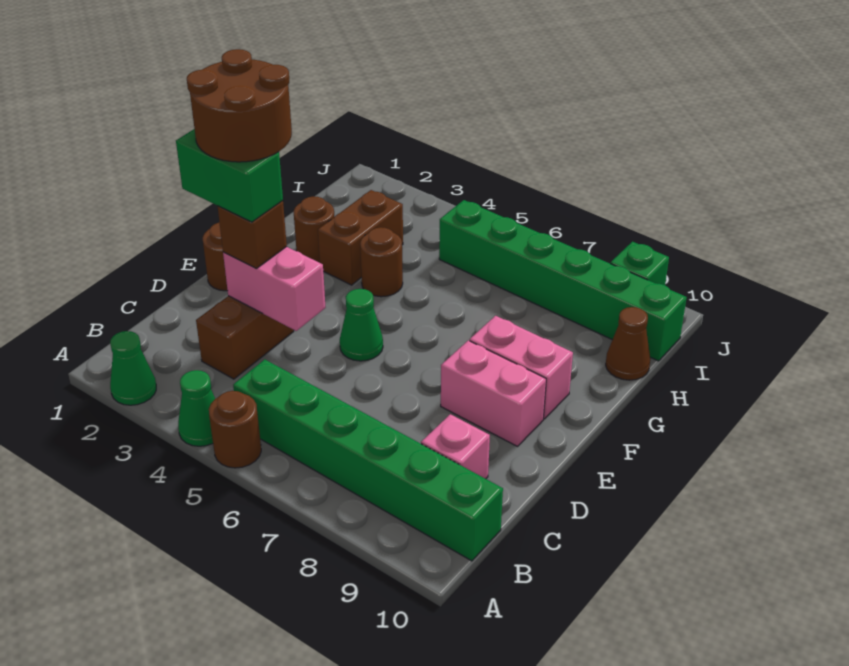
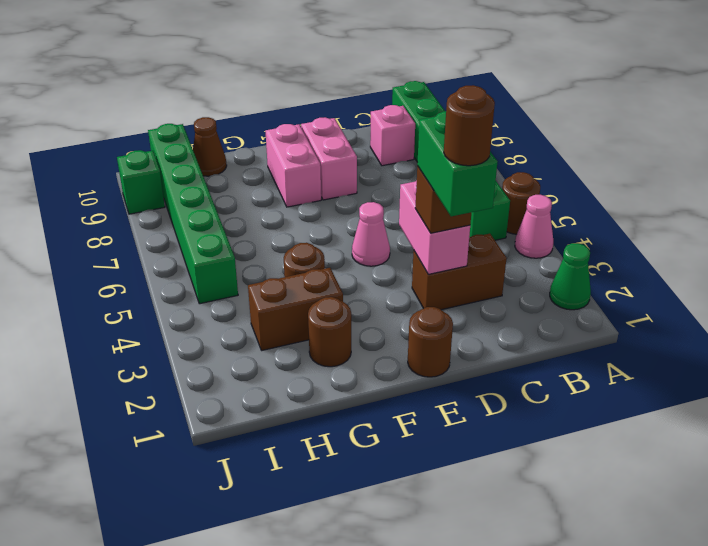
green cone A4 level 1 -> pink cone A4 level 1
brown round brick D2:E3 level 5 -> brown round brick D2 level 5
green cone E5 level 1 -> pink cone E5 level 1

